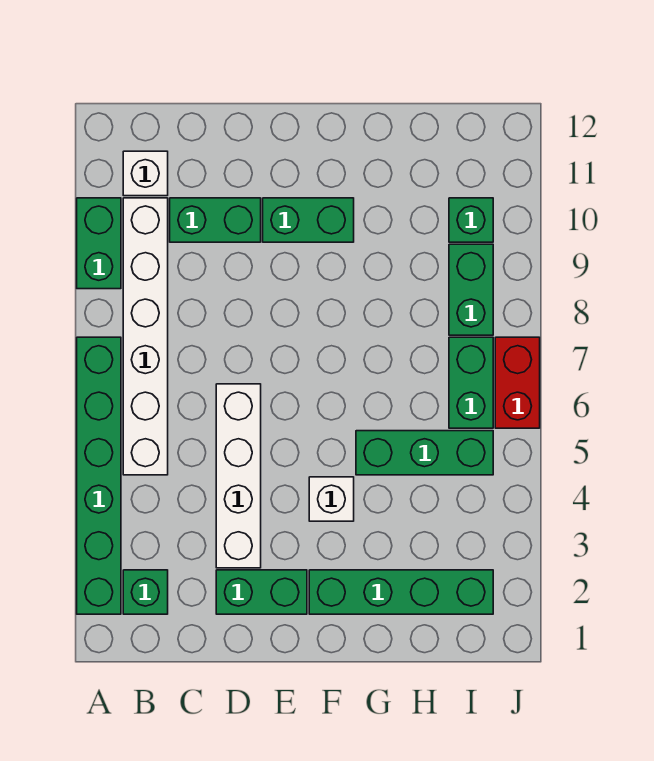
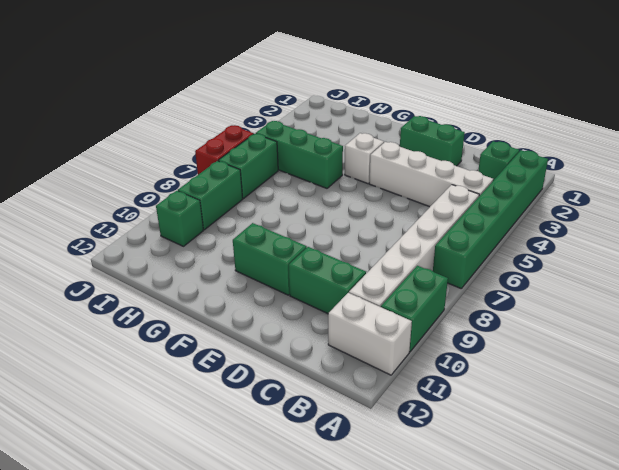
white brick B11 level 1 -> white brick A11:B11 level 1
white brick D3:D6 level 1 -> white brick B4:E4 level 1
green brick F2:I2 level 1 -> none

